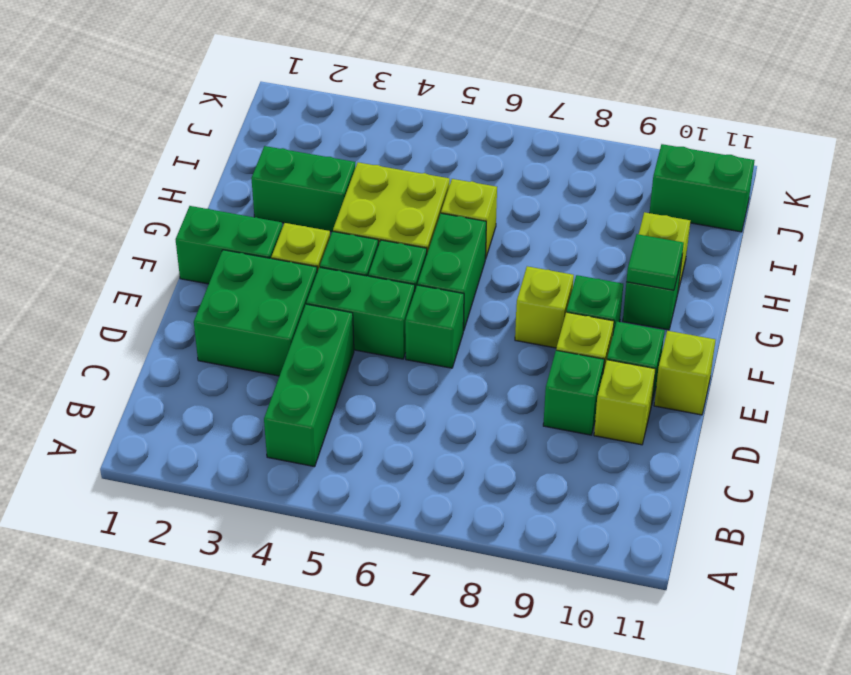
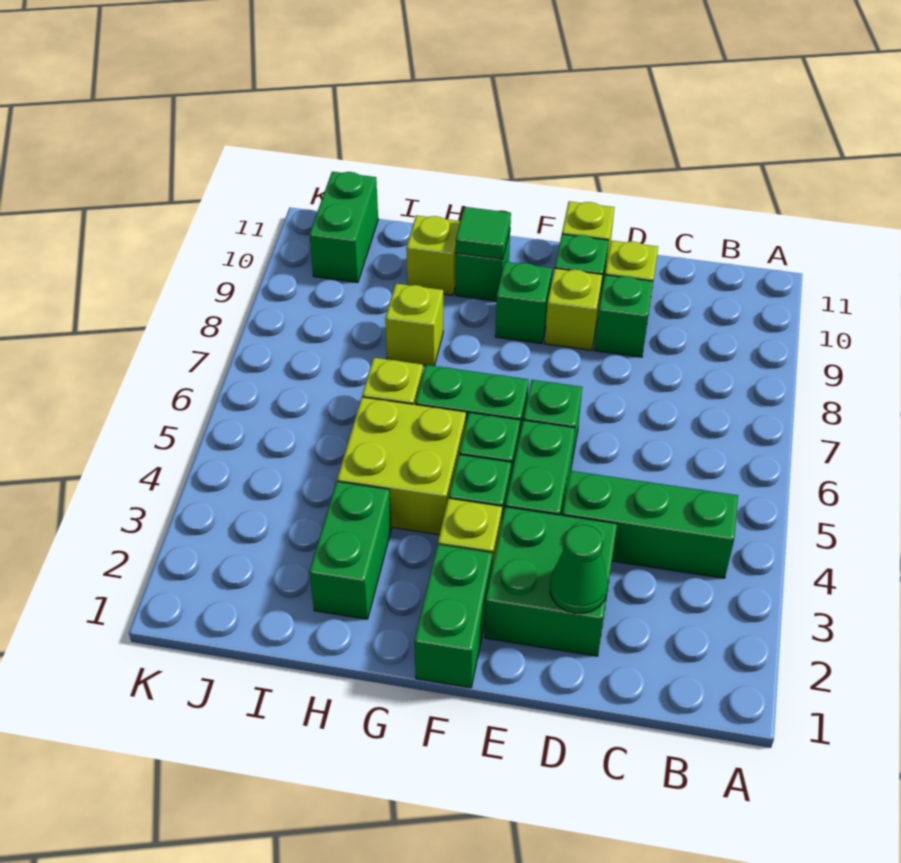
none -> green cone D2 level 2
lime brick F8 level 1 -> lime brick H8 level 1

